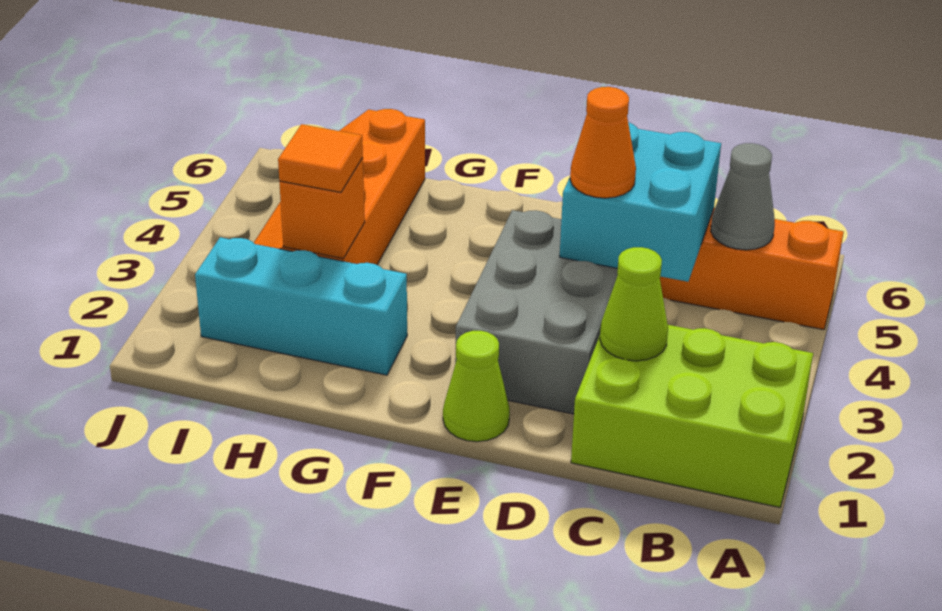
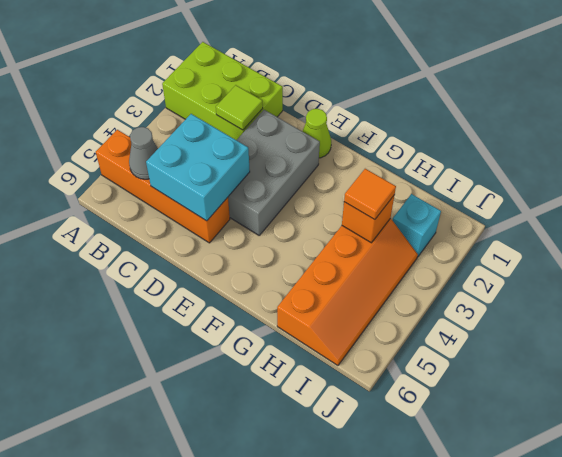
lime cone C2 level 2 -> lime tile C2 level 2
orange cone D4 level 3 -> none
cyan brick G2:I2 level 1 -> cyan brick I2 level 1

